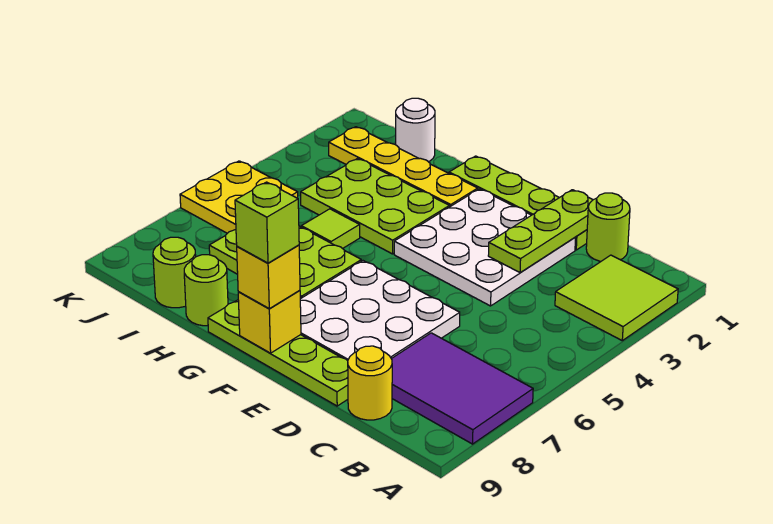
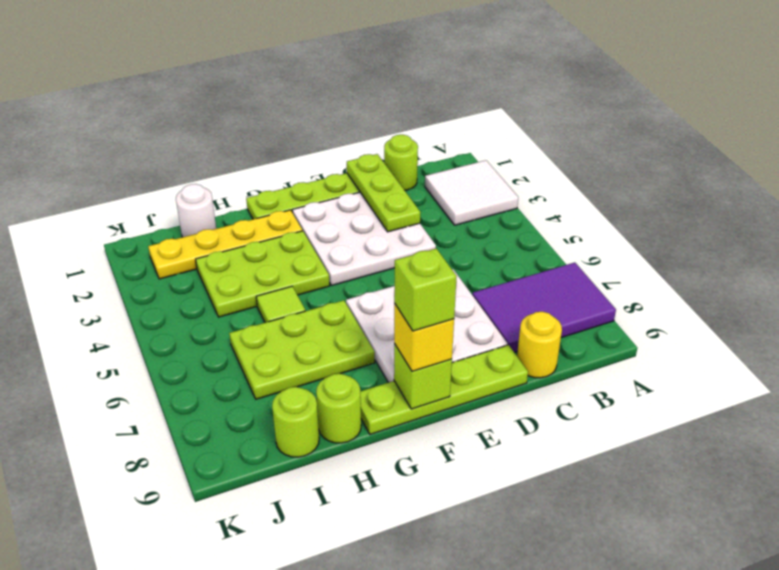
lime tile A2:B3 level 1 -> white tile A2:B3 level 1
yellow brick F9 level 2 -> lime brick F9 level 2
yellow plate J5:K6 level 1 -> none

